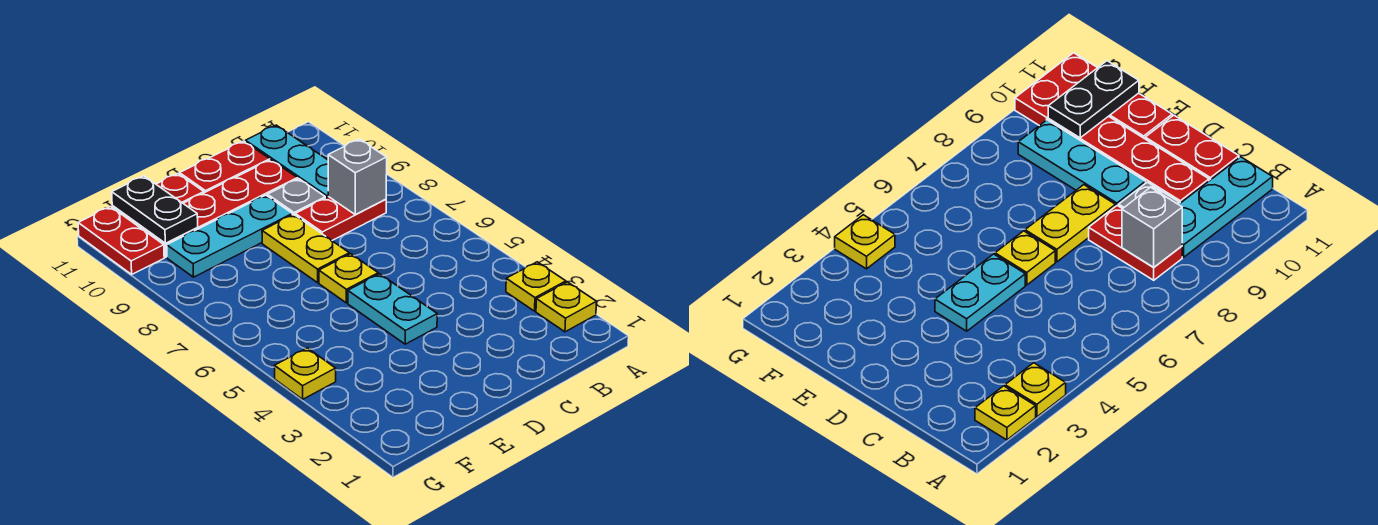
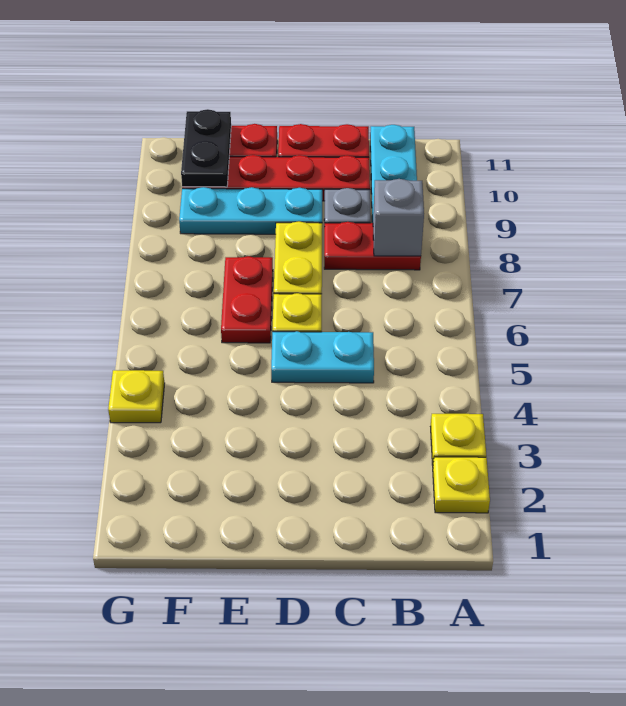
cyan plate D4:D5 level 1 -> cyan plate C5:D5 level 1
red plate G10:G11 level 1 -> red plate E6:E7 level 1

